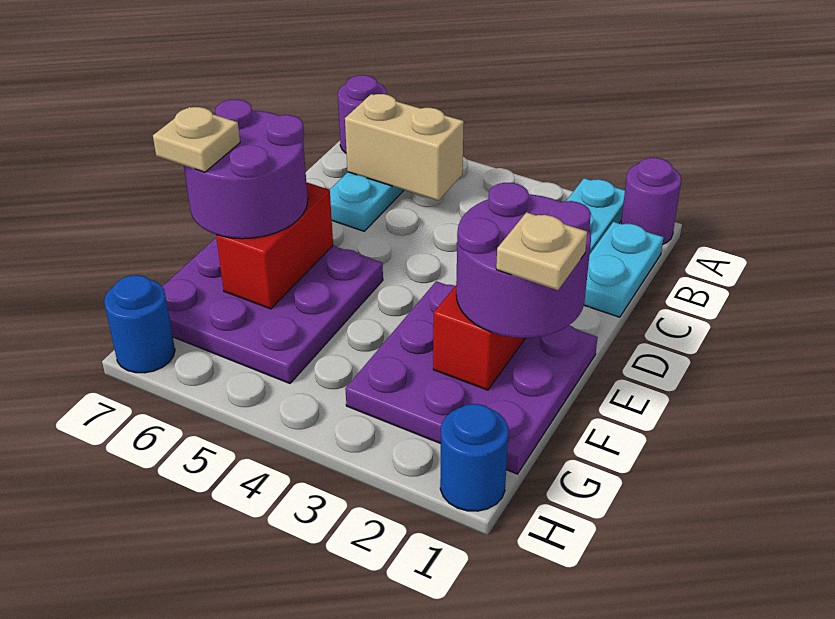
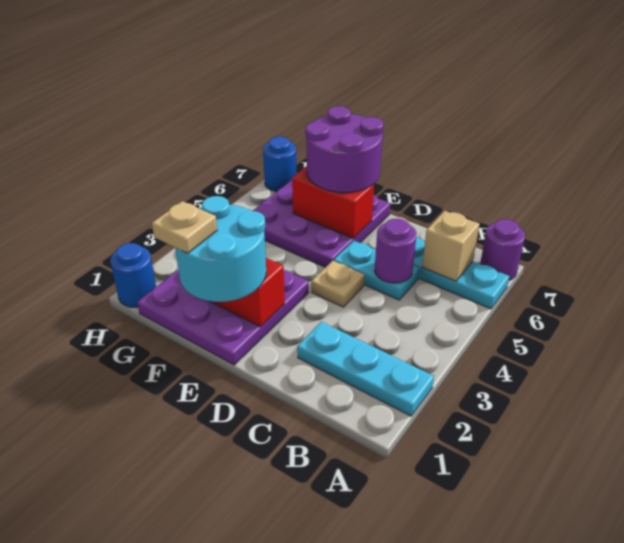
purple round brick A1 level 1 -> purple round brick C5 level 2
cyan plate B1:C1 level 1 -> cyan plate C5:D5 level 1
tan brick B5:B6 level 2 -> tan brick B6 level 2
purple round brick E1:F2 level 3 -> cyan round brick E1:F2 level 3
tan plate F7 level 4 -> tan plate D4 level 1

